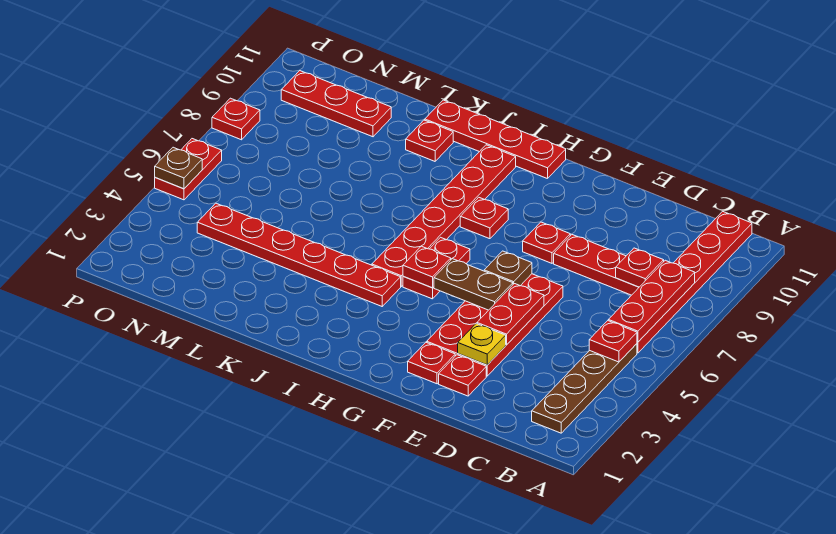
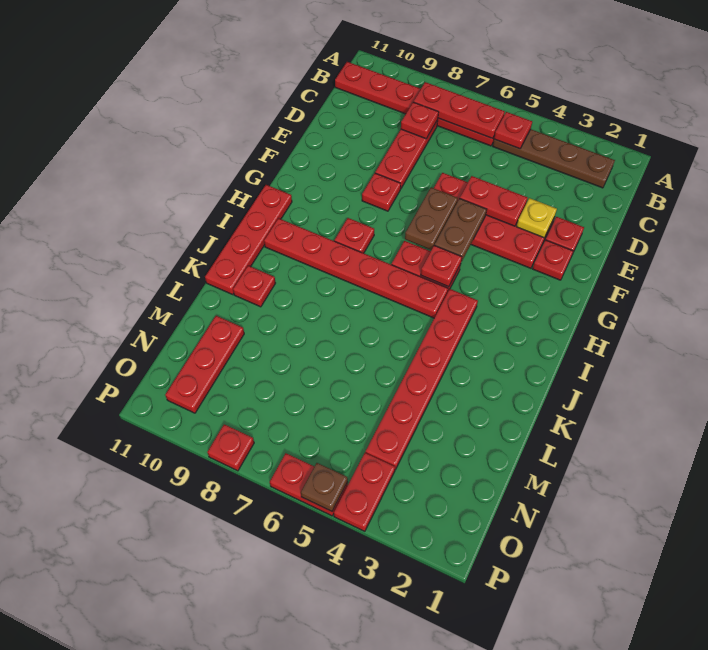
brown plate F6 level 2 -> brown plate F6:G6 level 2
none -> red plate O4:P4 level 1

